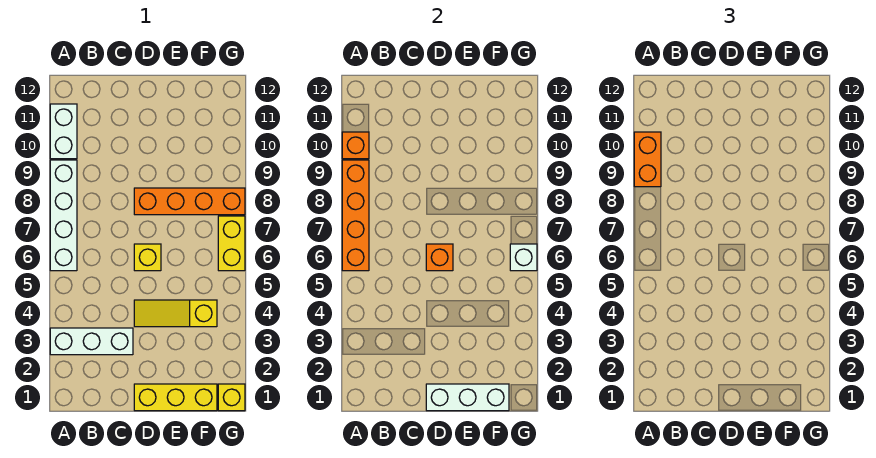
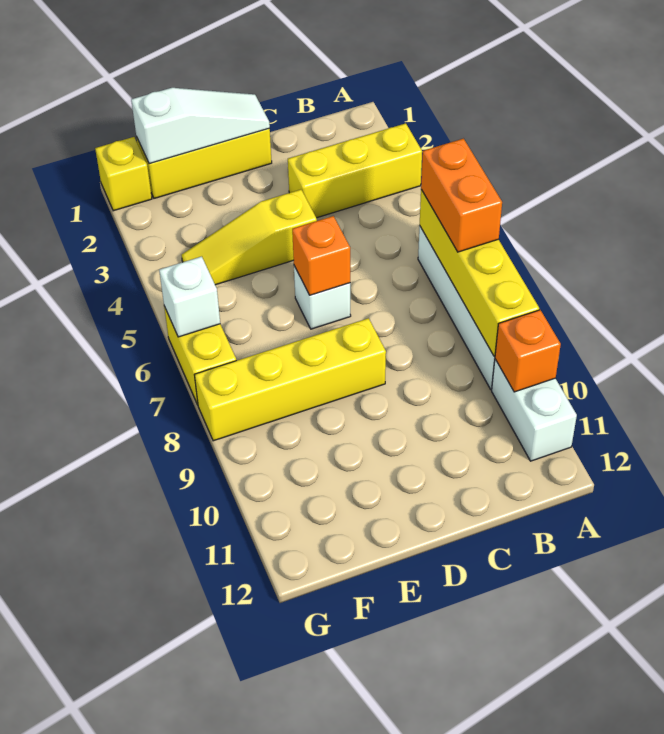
white brick A3:C3 level 1 -> yellow brick A3:C3 level 1
orange brick A6:A9 level 2 -> yellow brick A6:A9 level 2
orange brick A9:A10 level 3 -> orange brick A6:A7 level 3
white brick D1:F1 level 2 -> white slope D1:F1 level 2 top F
yellow slope D4:F4 level 1 top F -> yellow slope D4:F4 level 1 top D
yellow brick D6 level 1 -> white brick D6 level 1
orange brick D8:G8 level 1 -> yellow brick D8:G8 level 1

